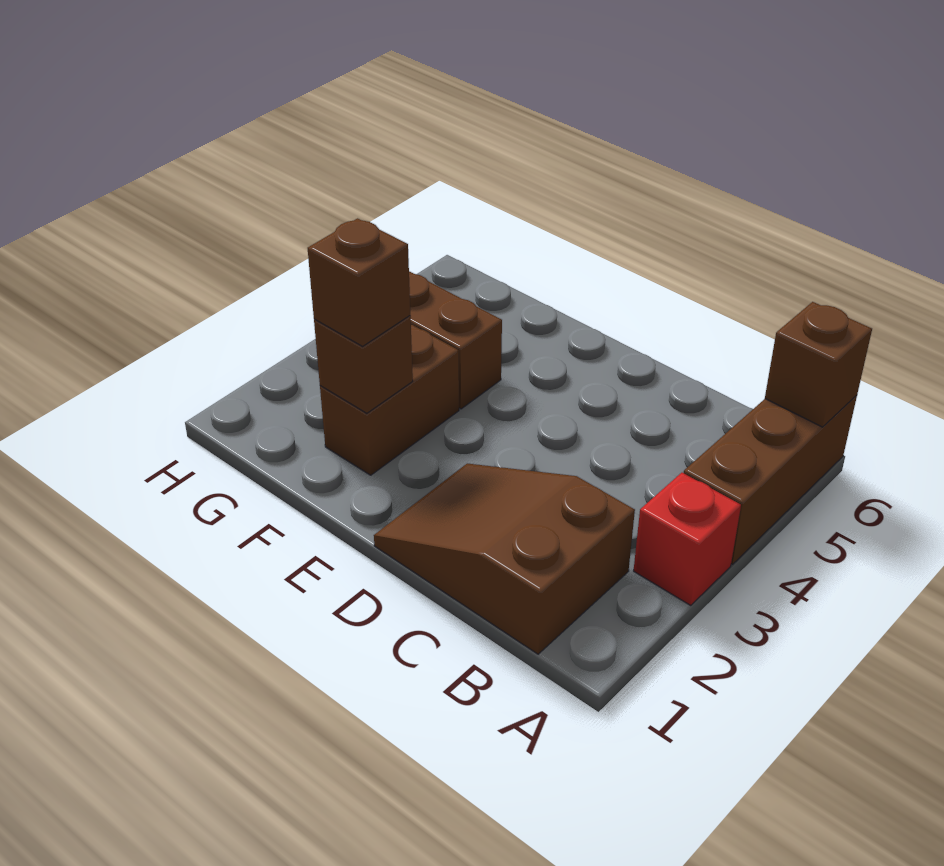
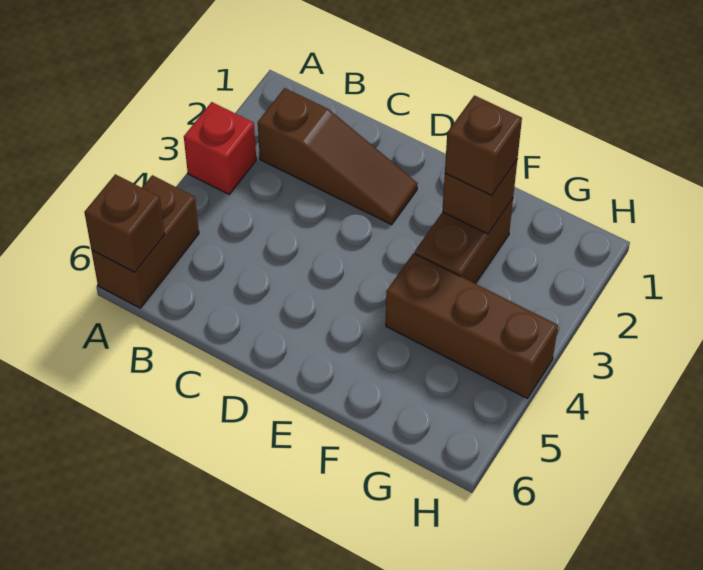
brown brick A4:A6 level 1 -> brown brick A5:A6 level 1
brown slope B1:D2 level 1 top B -> brown slope B2:D2 level 1 top B

